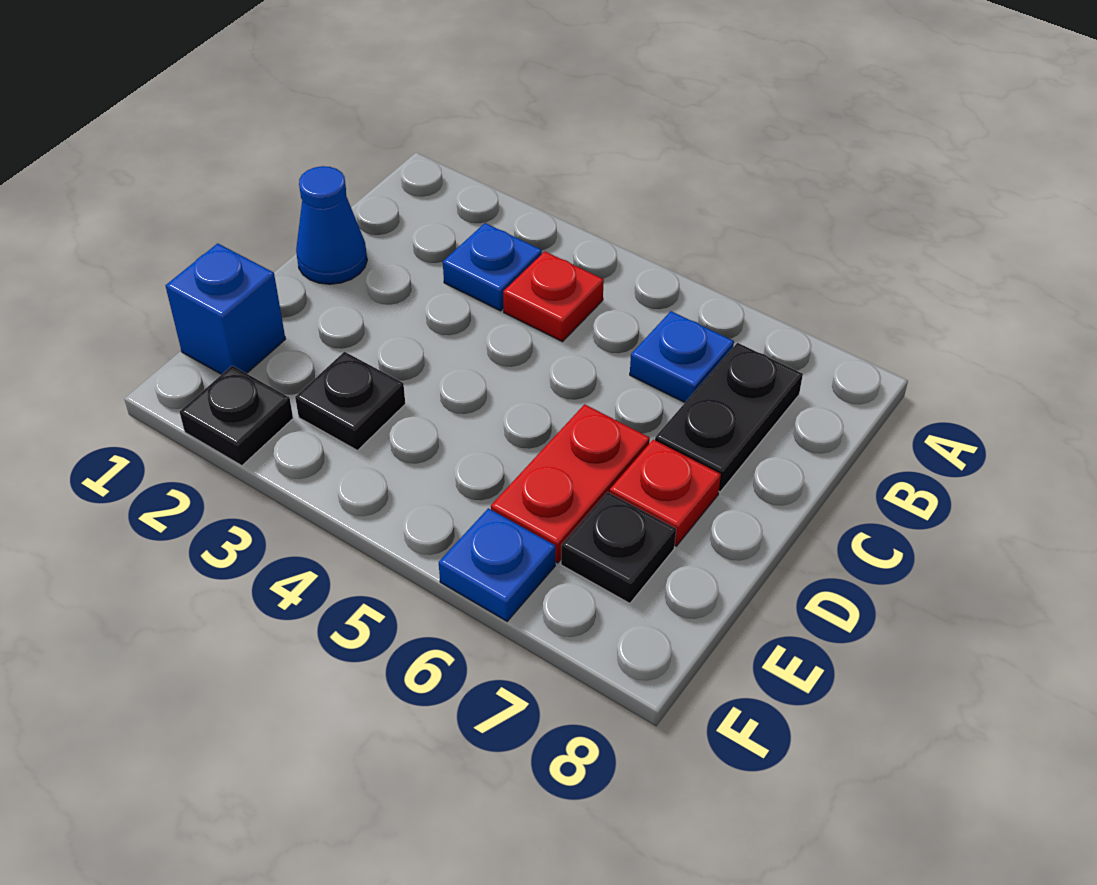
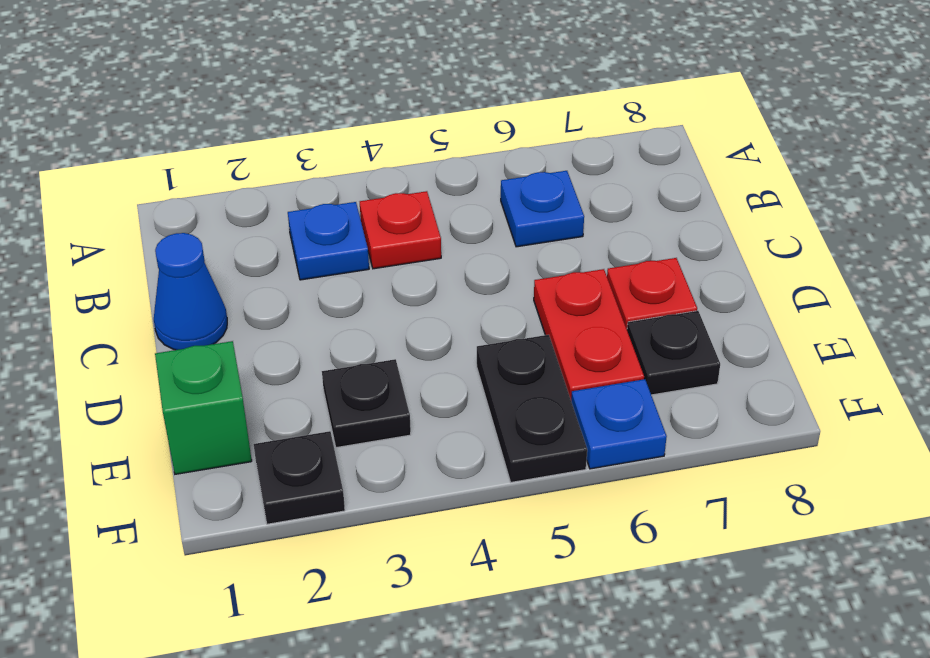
black plate B7:C7 level 1 -> black plate E5:F5 level 1
blue brick E1 level 1 -> green brick E1 level 1

